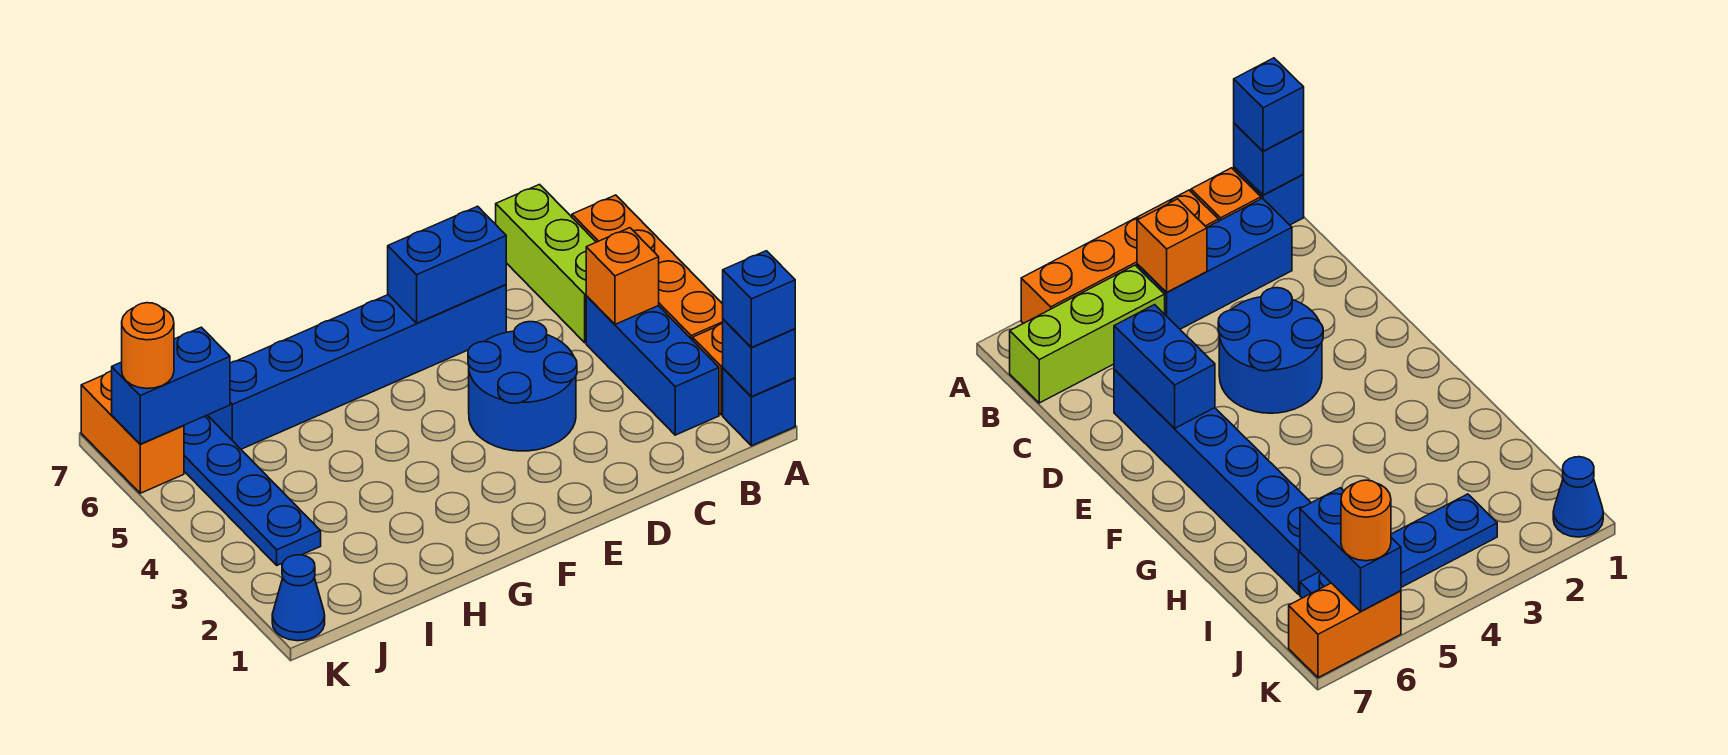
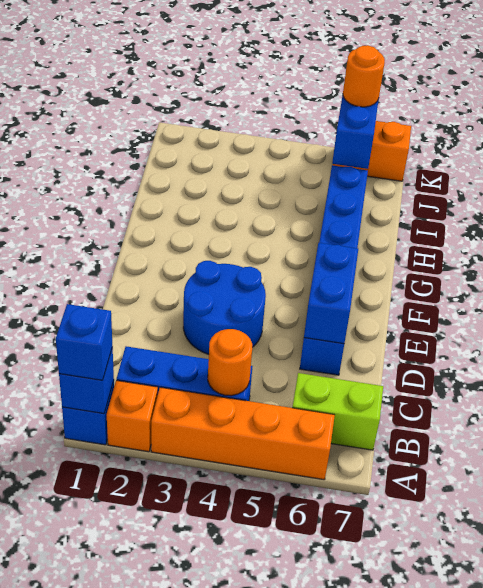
orange brick B4 level 2 -> orange round brick B4 level 2
lime brick B5:B7 level 1 -> lime brick B6:B7 level 1
blue plate J3:J6 level 1 -> none
blue cone K1 level 1 -> none

